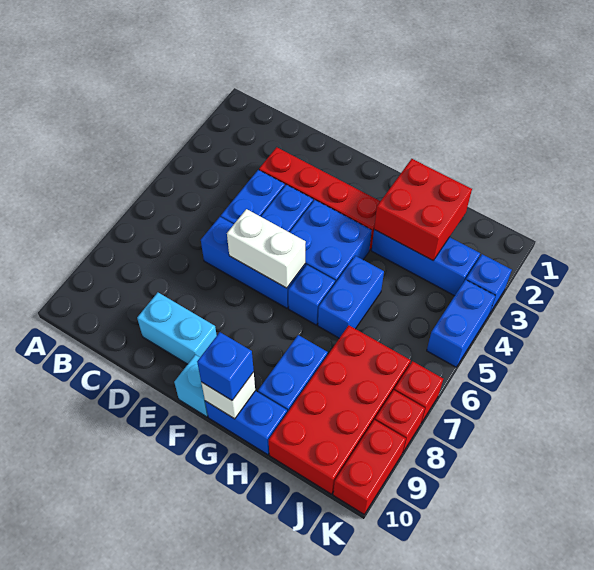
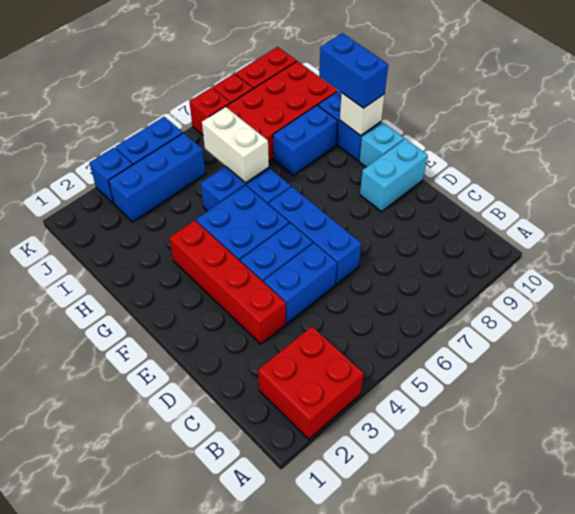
cyan brick D9:E9 level 1 -> cyan brick E9:E10 level 1
white brick E6:F6 level 2 -> white brick H6:I6 level 2
blue brick G10 level 3 -> blue brick G10:H10 level 3
red brick H2:I3 level 2 -> red brick A2:B3 level 1
blue brick H3:J3 level 1 -> blue brick J3:J5 level 1

